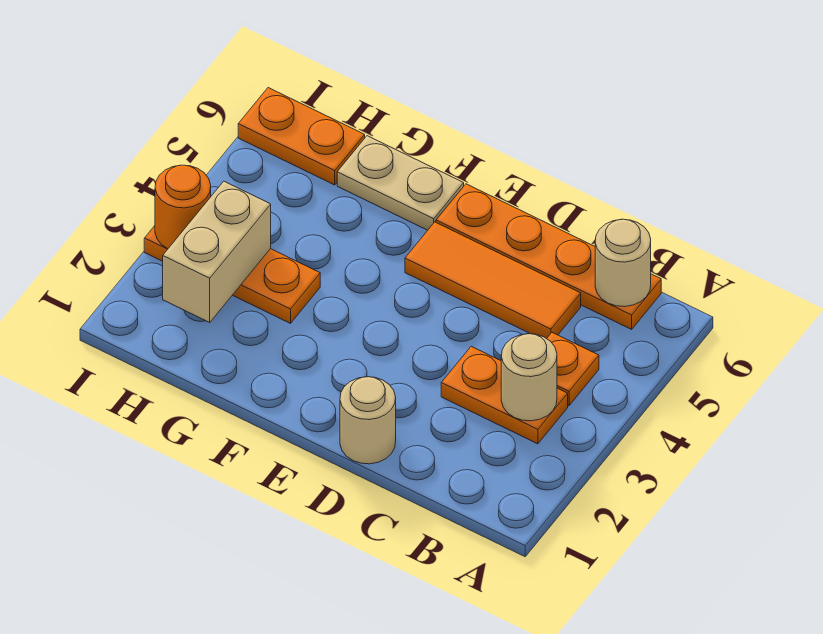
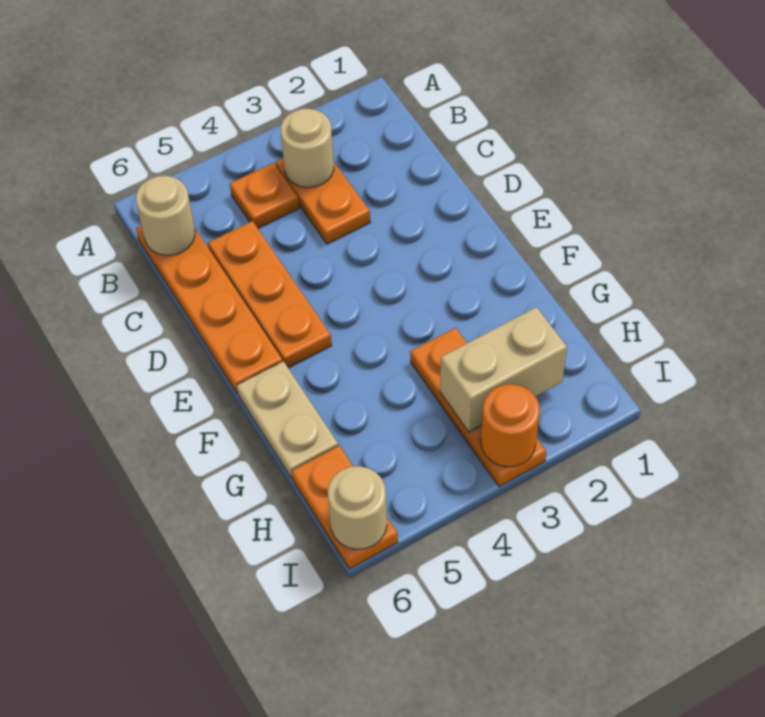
orange tile C5:E5 level 1 -> orange plate C5:E5 level 1
tan round brick D1 level 1 -> tan round brick I6 level 2

